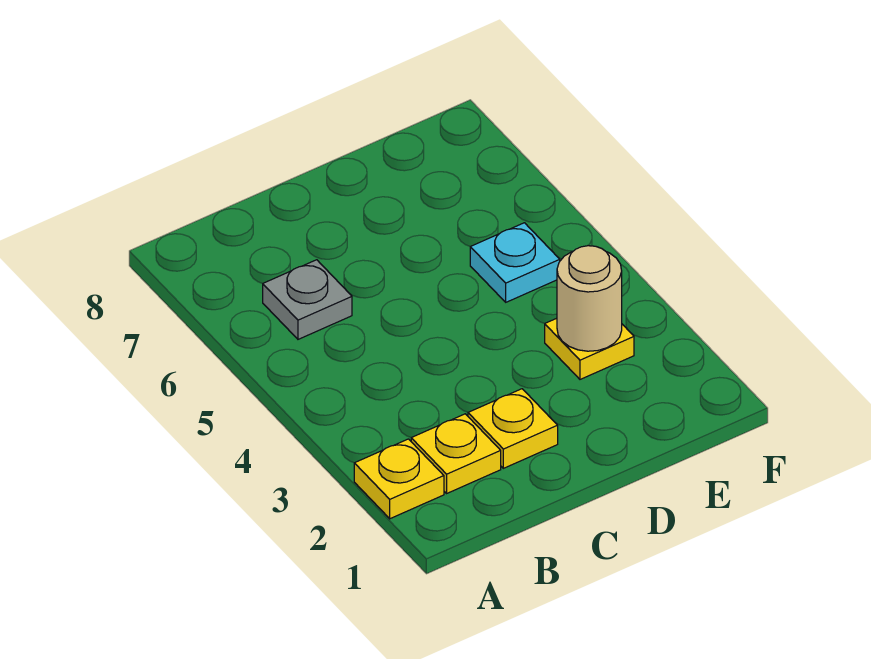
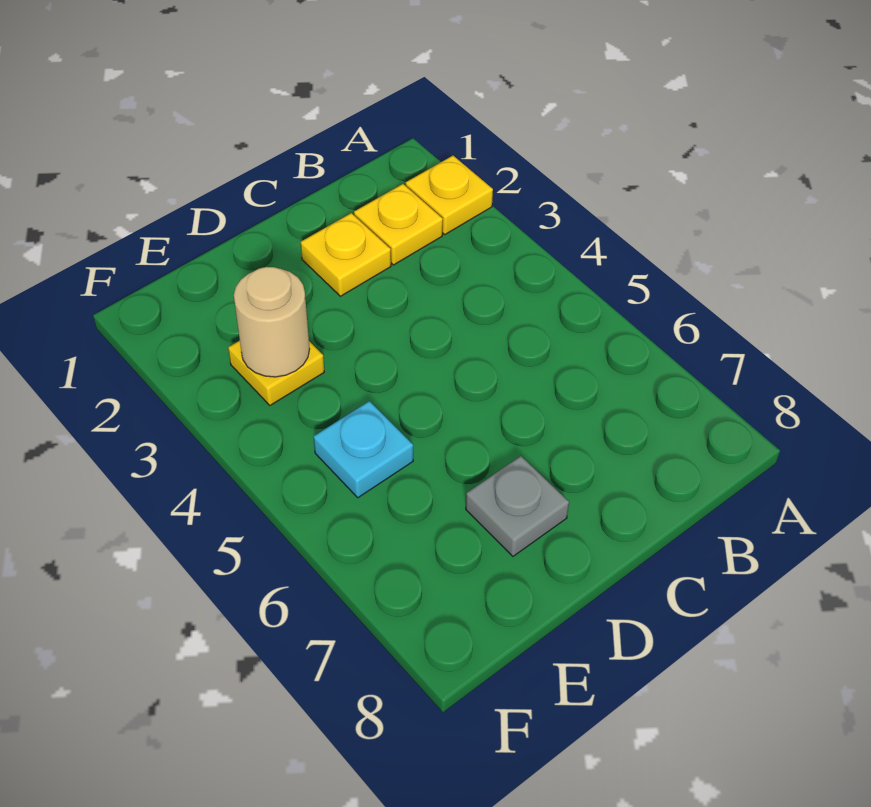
grey plate B6 level 1 -> grey plate D7 level 1

